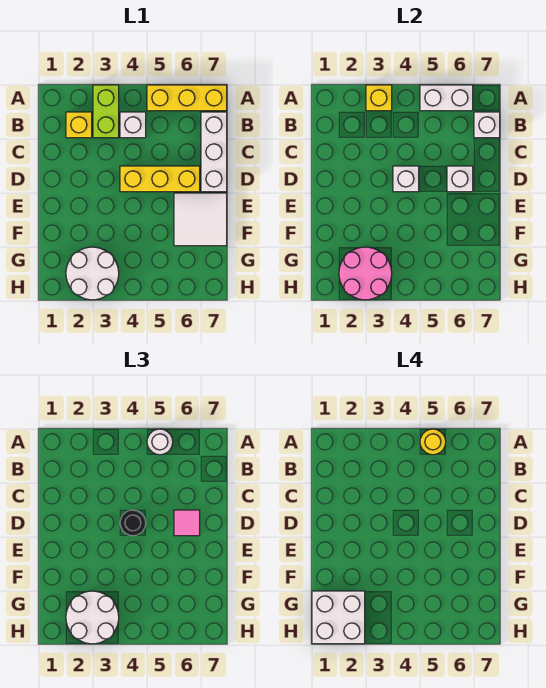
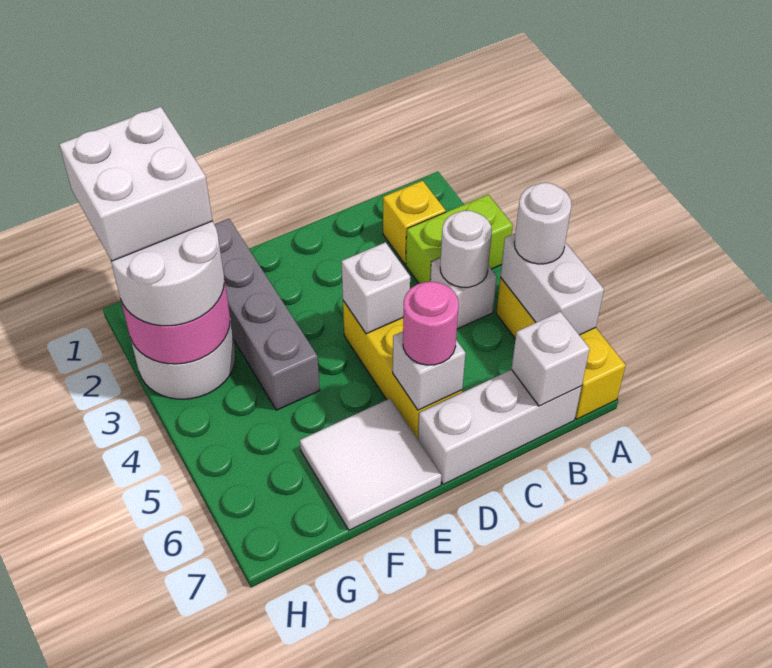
yellow brick A3 level 2 -> none
yellow round brick A5 level 4 -> none
none -> white round brick B4 level 2
black round brick D4 level 3 -> none
pink tile D6 level 3 -> pink round brick D6 level 3
none -> grey brick F1:F4 level 1

